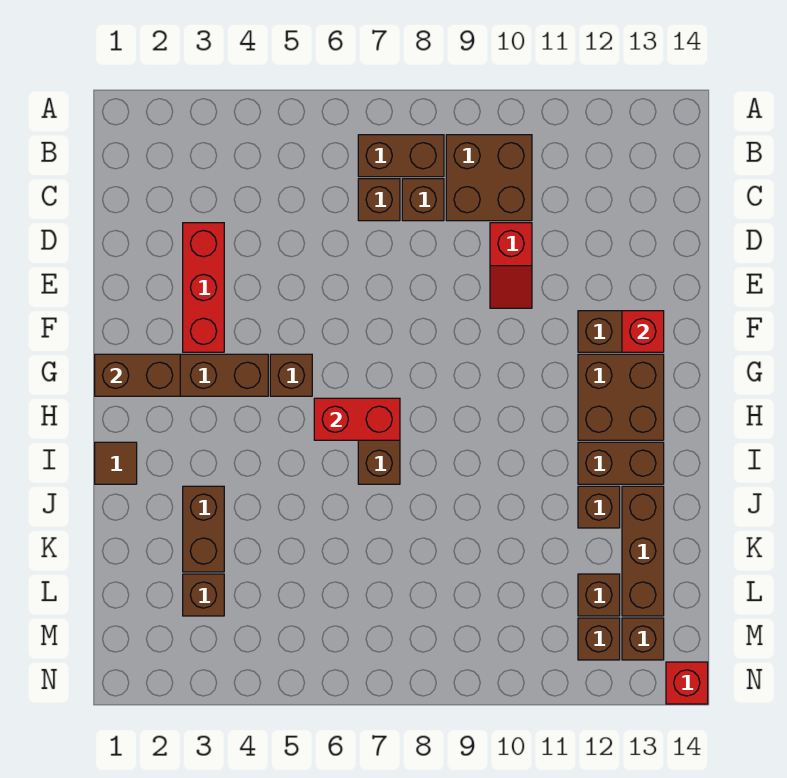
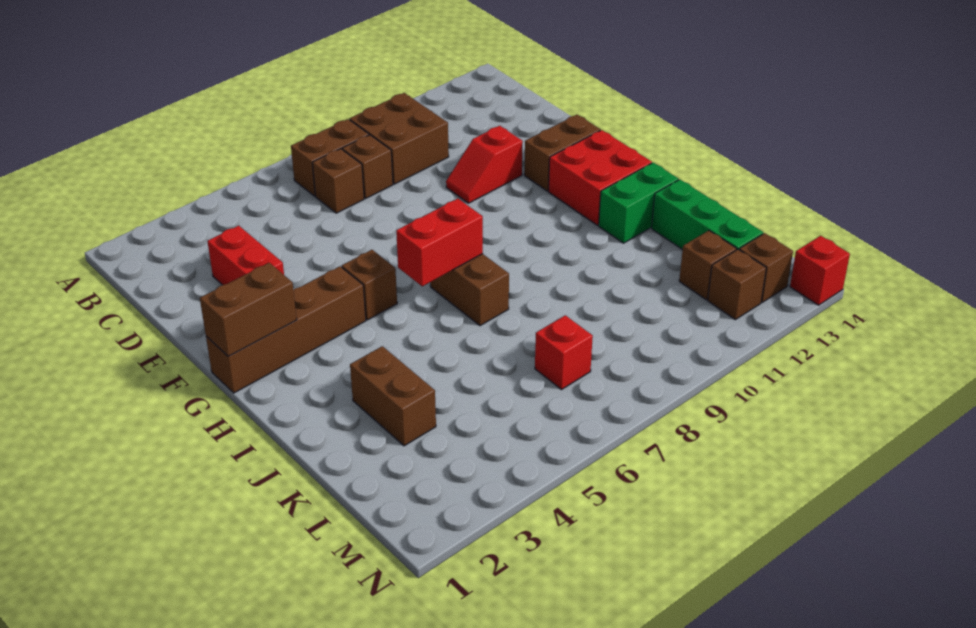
red brick D3:F3 level 1 -> red brick D3:E3 level 1
red slope D10:E10 level 1 top D -> red slope E10:E11 level 1 top 11
red brick F13 level 2 -> red brick L7 level 1
brown brick G12:H13 level 1 -> red brick G12:H13 level 1
brown tile I1 level 1 -> none
brown brick I12:I13 level 1 -> green brick I12:I13 level 1
brown brick J12 level 1 -> none
brown brick J13:L13 level 1 -> green brick J13:L13 level 1
brown brick L3 level 1 -> none

